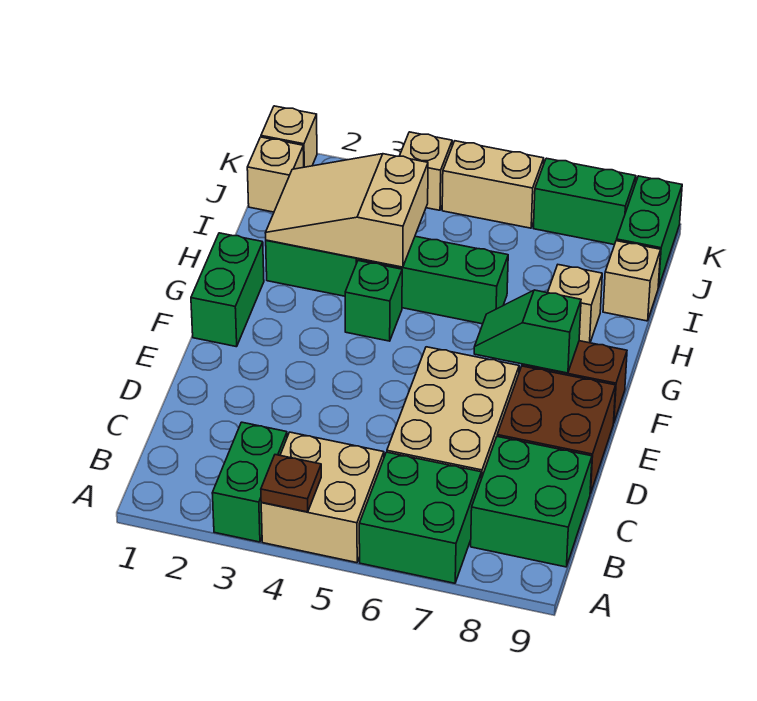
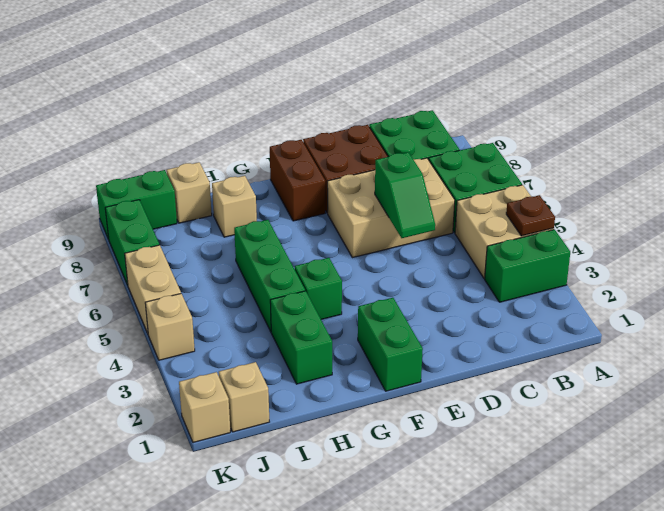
green brick F1:G1 level 1 -> green brick F1:F2 level 1
green slope F7:F8 level 2 top 8 -> green slope D5:D6 level 2 top 6
tan slope H2:I4 level 2 top 4 -> none

